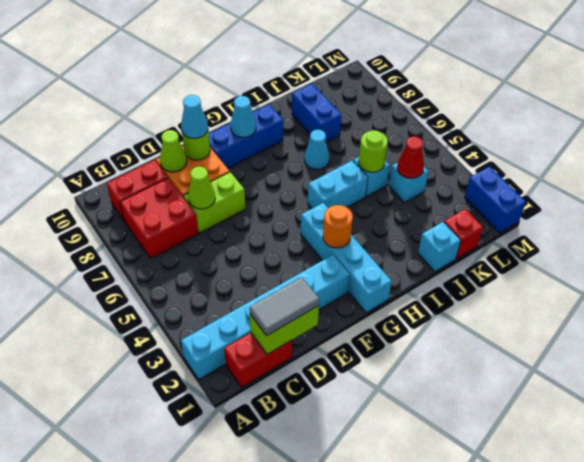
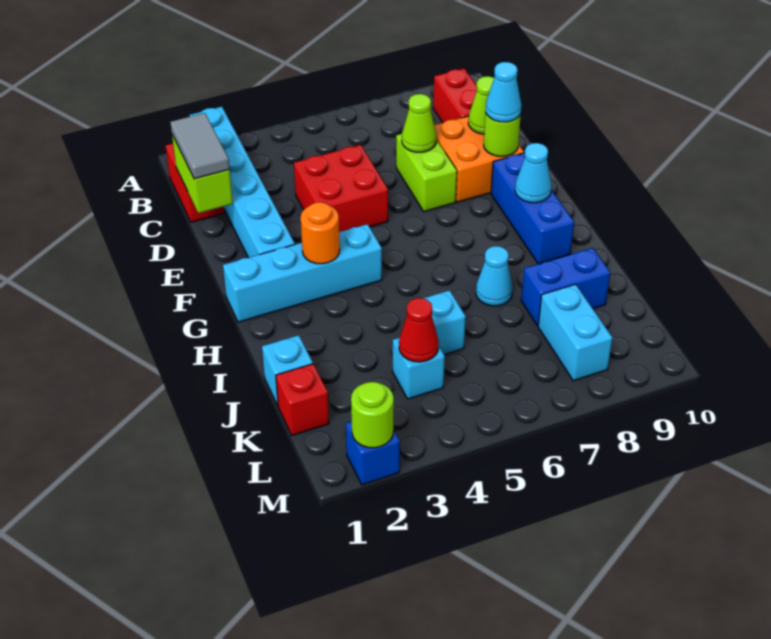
red brick B7:C8 level 1 -> red brick D4:E5 level 1
cyan brick H5:I5 level 1 -> cyan brick K8:L8 level 1
lime round brick J5 level 2 -> lime round brick M2 level 2
blue brick M1:M2 level 1 -> blue brick M2 level 1

